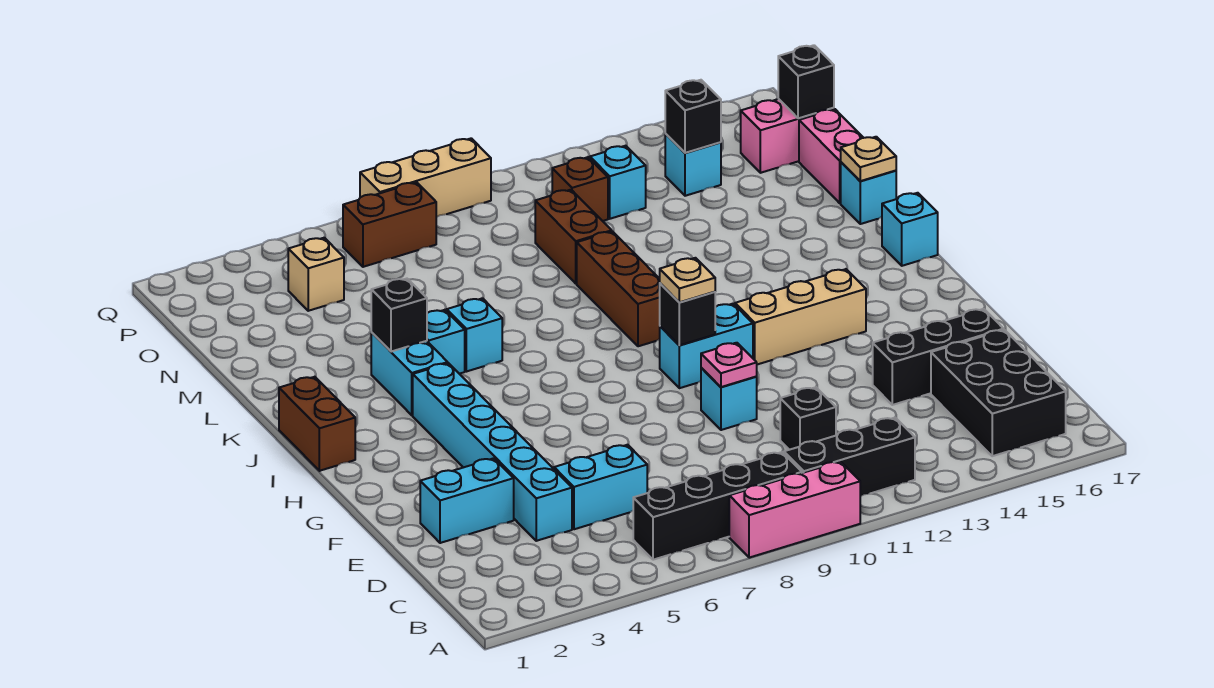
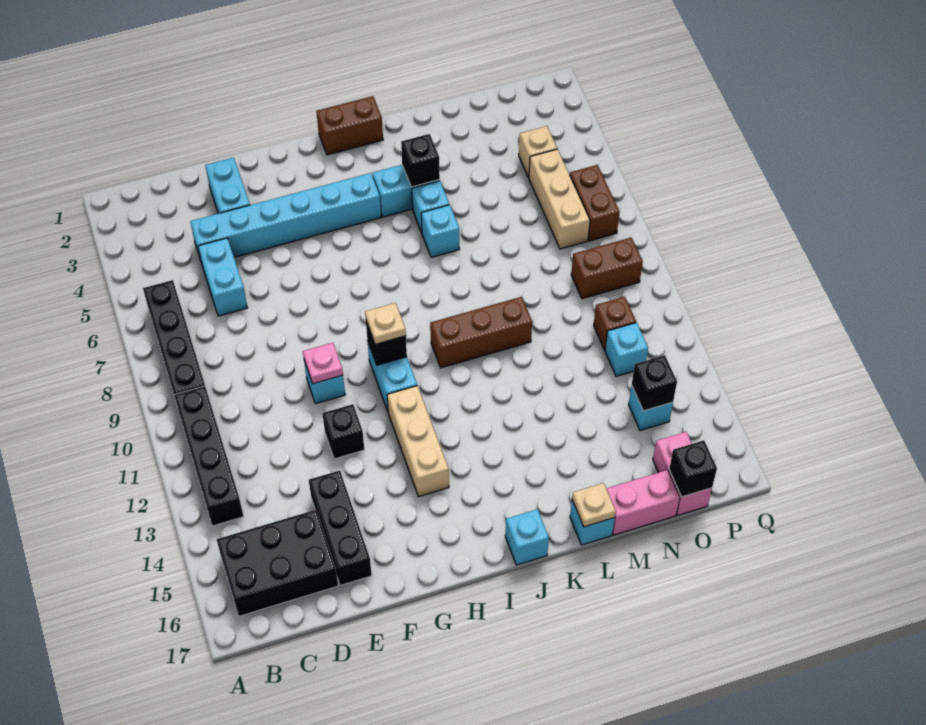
pink brick A8:A10 level 1 -> none
black brick B10:B12 level 1 -> black brick B10:B13 level 1
black brick D11 level 1 -> black brick F12 level 1
brown brick M10:N10 level 1 -> brown brick O9:P9 level 1
tan brick Q7:Q9 level 1 -> tan brick O5:O7 level 1

